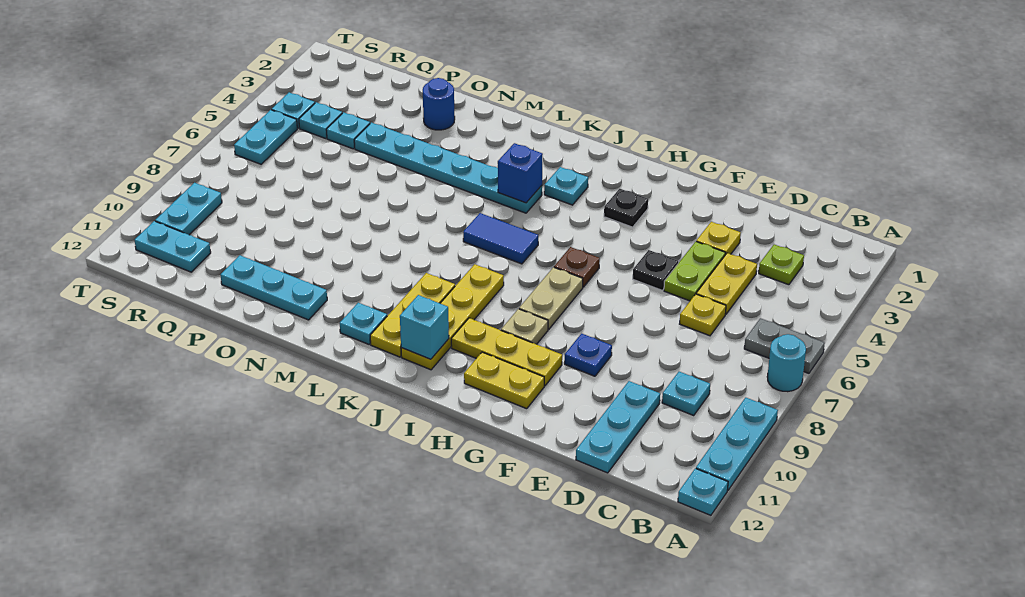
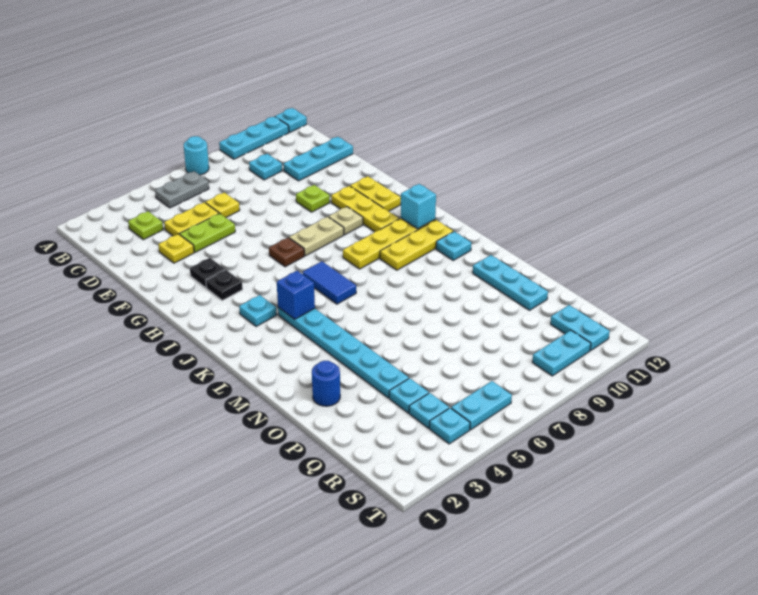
grey plate A6:B6 level 1 -> grey plate B5:B6 level 1
black plate F5 level 1 -> black plate G3 level 1
blue plate F9 level 1 -> lime plate F9 level 1

